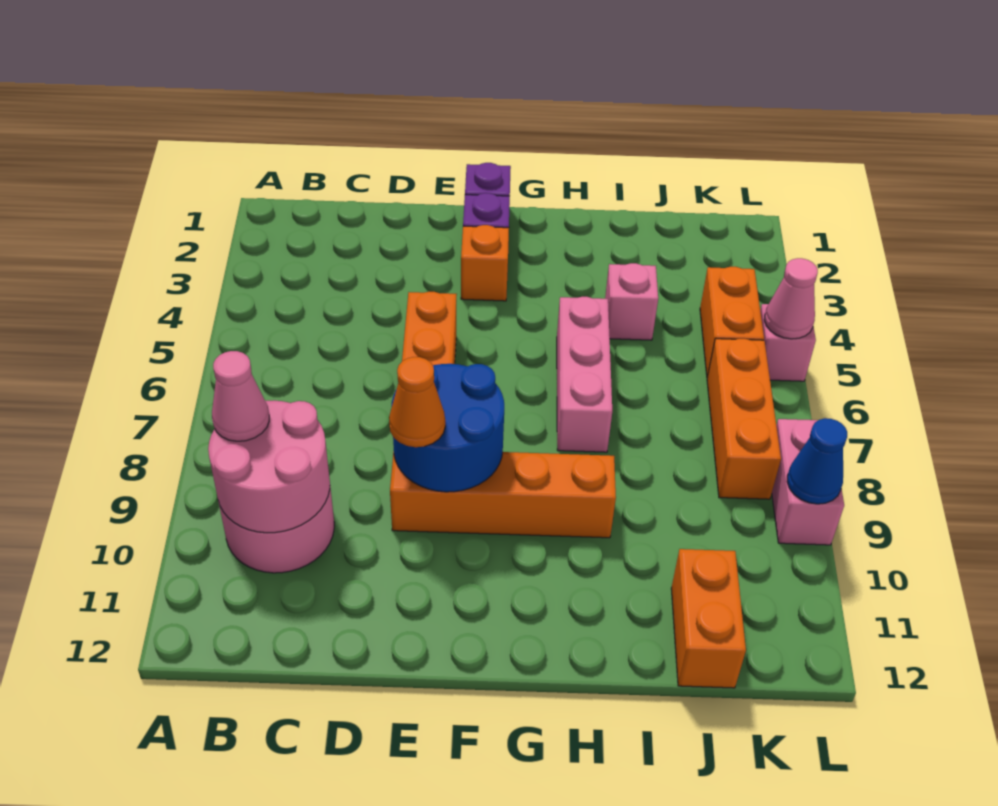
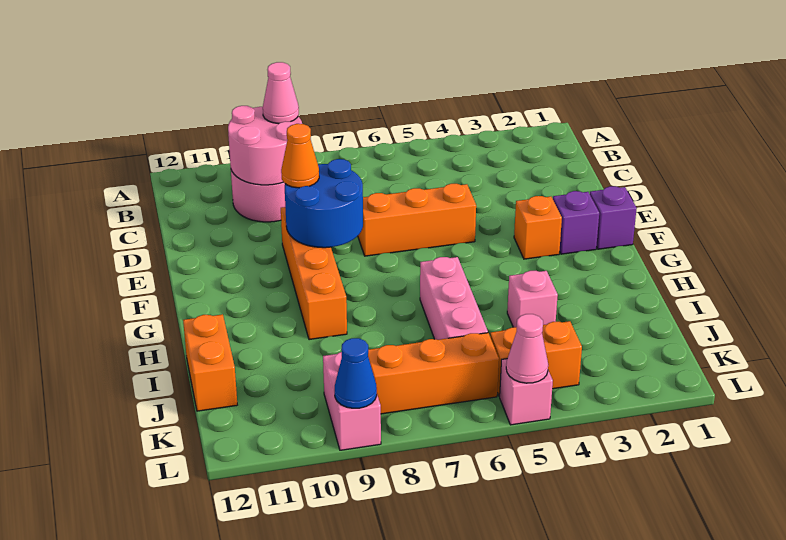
pink brick H5:H7 level 1 -> pink brick H6:J6 level 1
orange brick J11:J12 level 1 -> orange brick I12:J12 level 1
pink brick L8:L9 level 1 -> pink brick K9:L9 level 1

